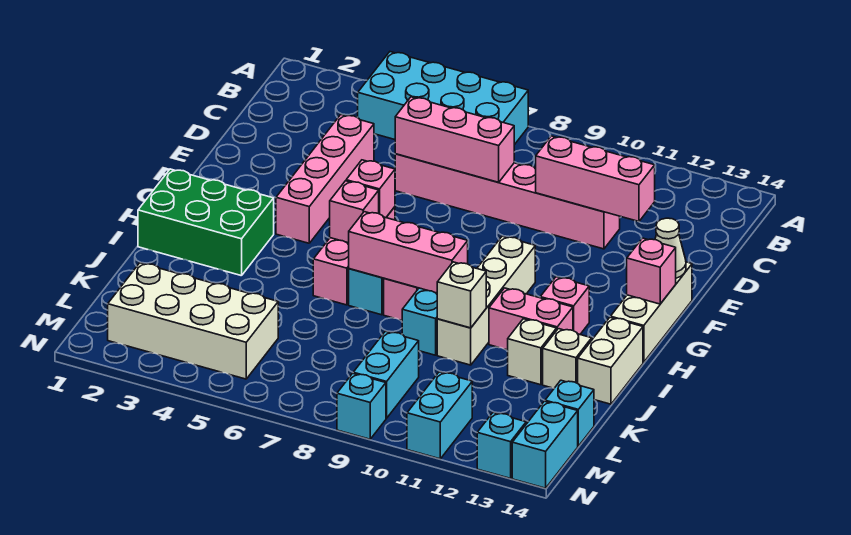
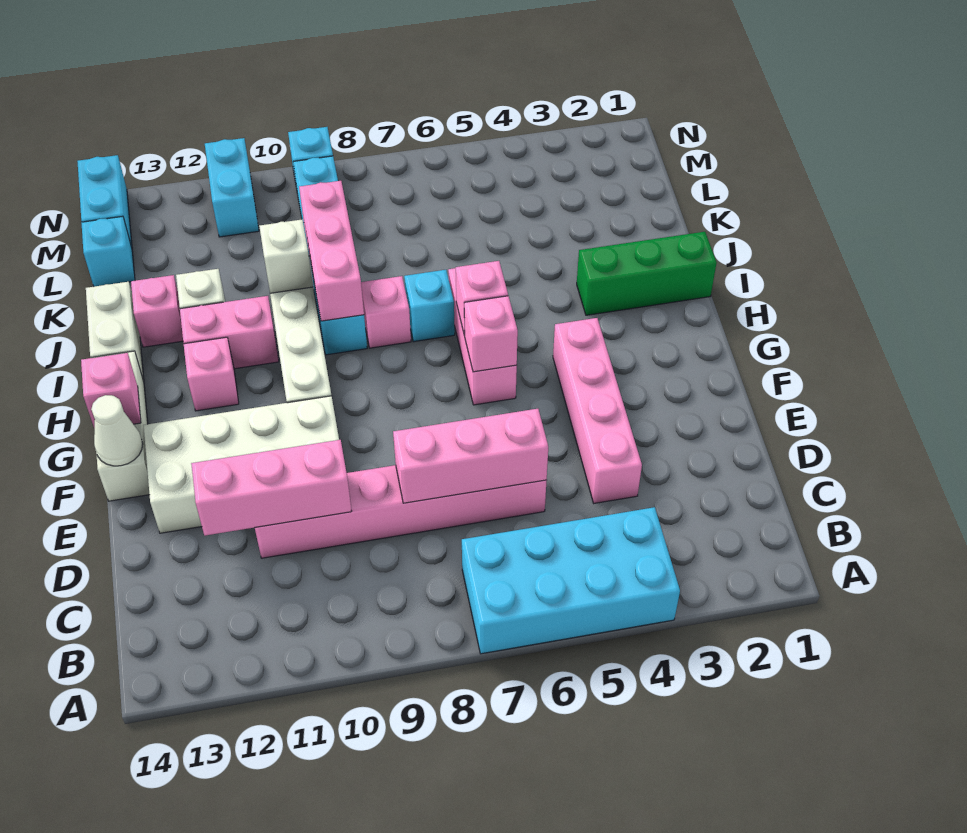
green brick H1:I3 level 1 -> green brick I1:I3 level 1
pink brick I7:I9 level 2 -> pink brick I9:K9 level 2
white brick J13 level 1 -> pink brick J13 level 1
white brick L2:M5 level 1 -> white brick E10:F13 level 1
cyan brick N13 level 1 -> none

